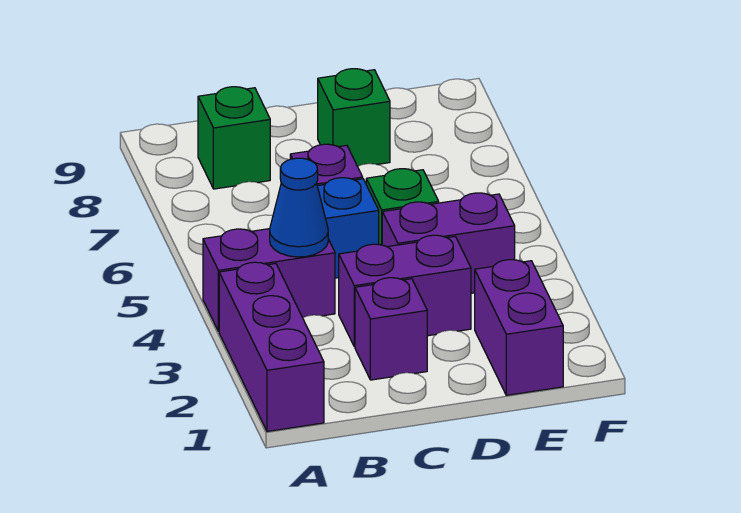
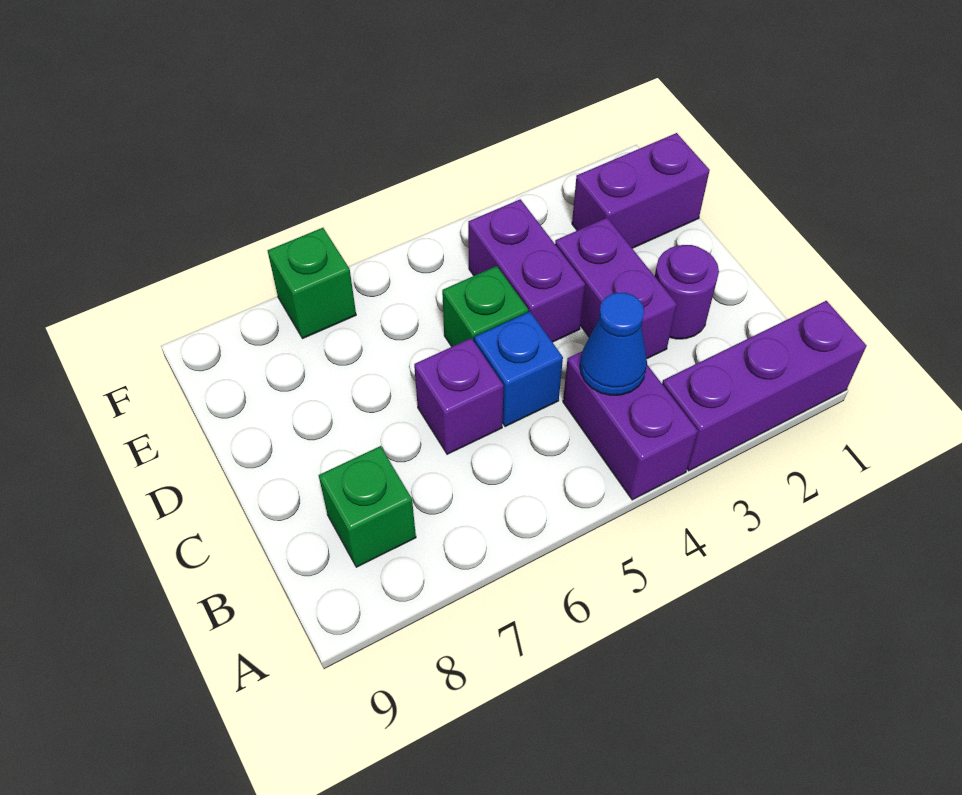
purple brick C2 level 1 -> purple round brick C2 level 1
green brick D8 level 1 -> green brick F7 level 1

